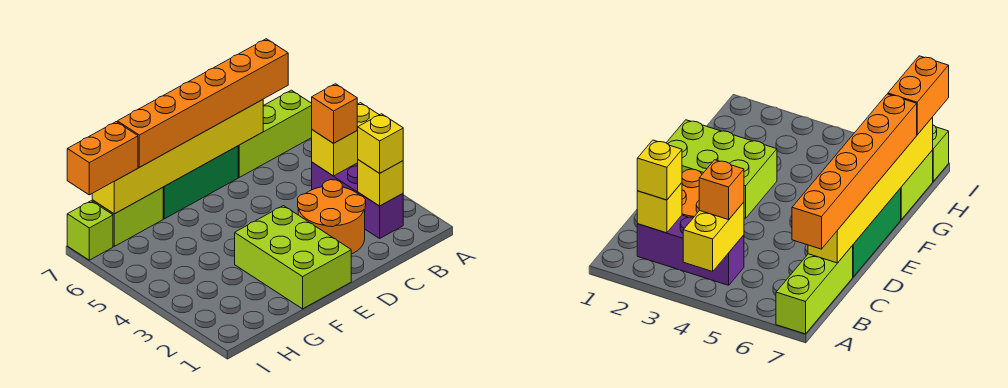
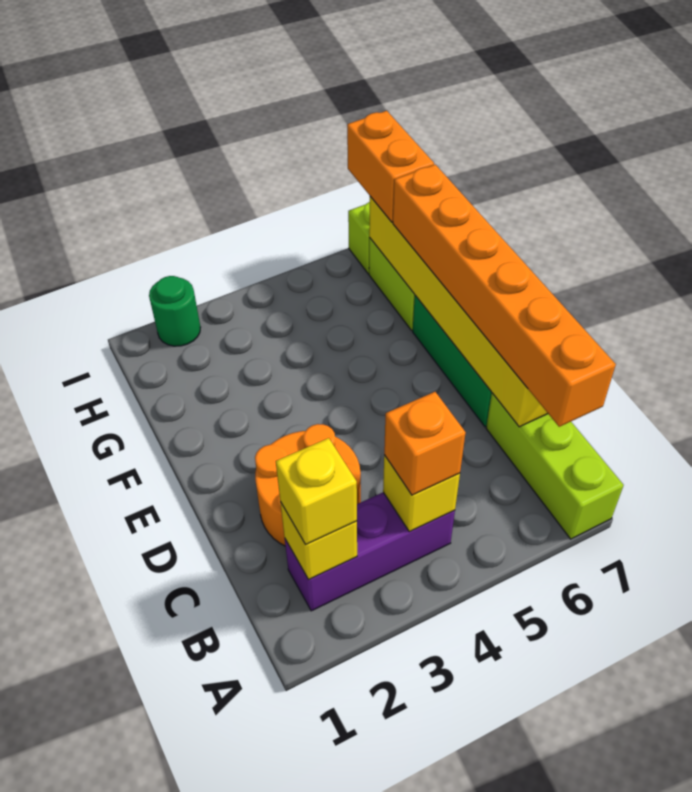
yellow brick A4:B4 level 2 -> yellow brick B4 level 2
lime brick E1:F3 level 1 -> none
none -> green round brick I2 level 1

